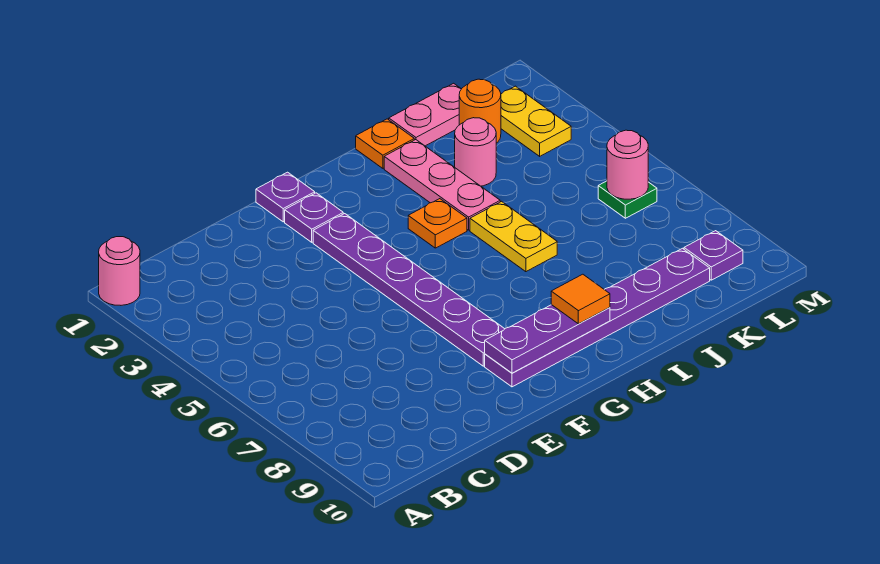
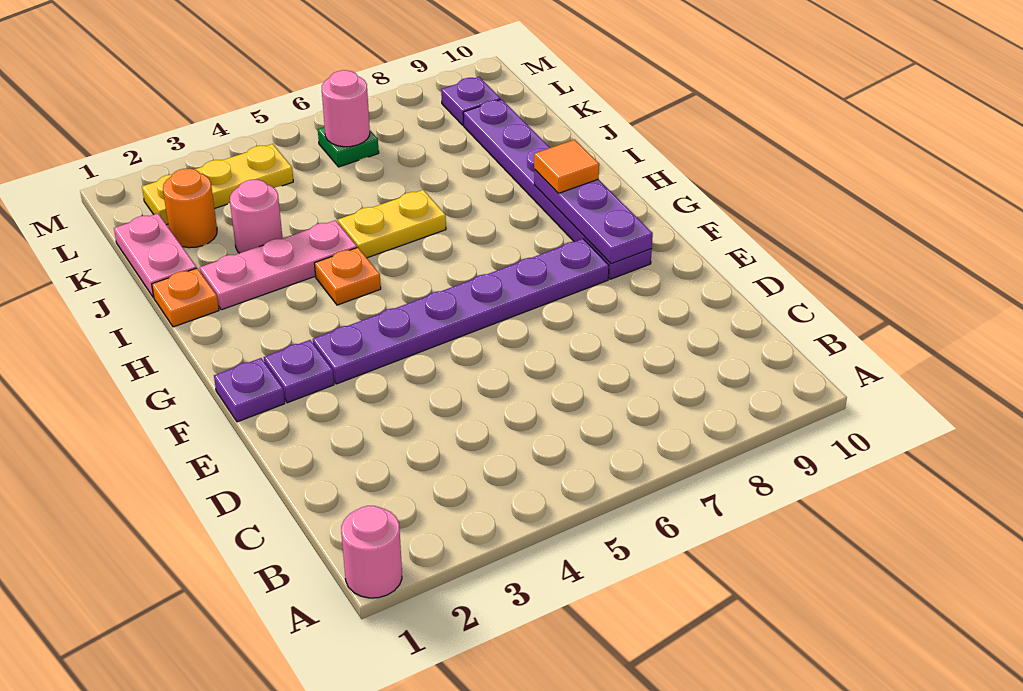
yellow plate L2:L3 level 1 -> yellow plate L2:L4 level 1

